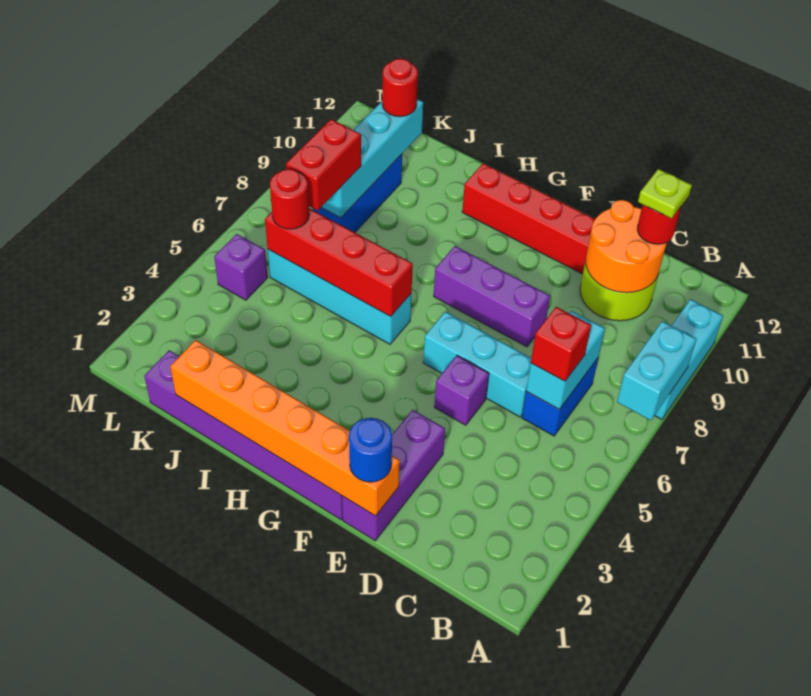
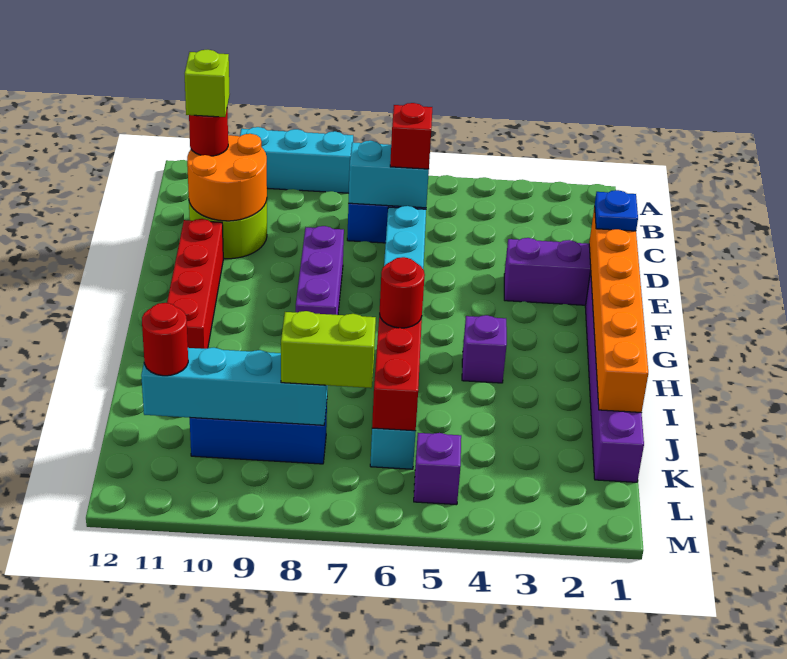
cyan brick A7:A8 level 2 -> none
lime plate C11 level 4 -> lime brick C11 level 4
blue round brick E1 level 3 -> blue plate E1 level 3
purple brick E5 level 1 -> purple brick H4 level 1
red round brick K6 level 3 -> red round brick I6 level 3
red brick K7:K8 level 3 -> lime brick K7:K8 level 3

